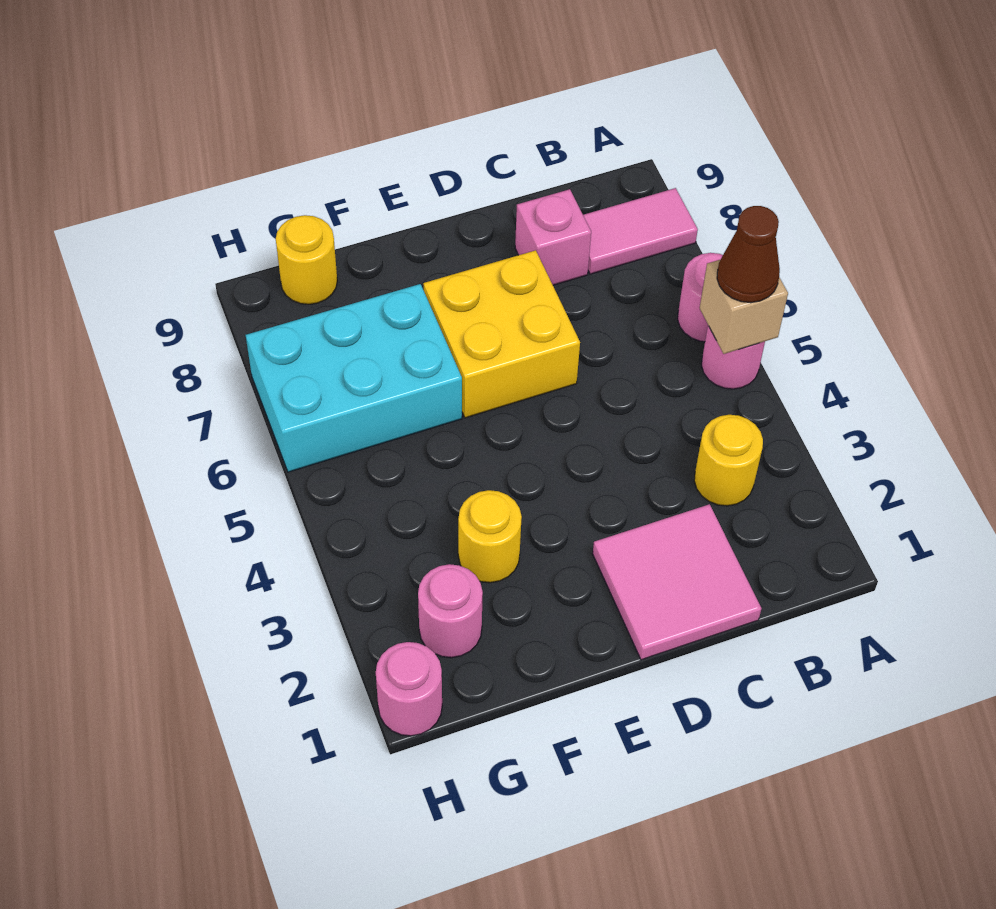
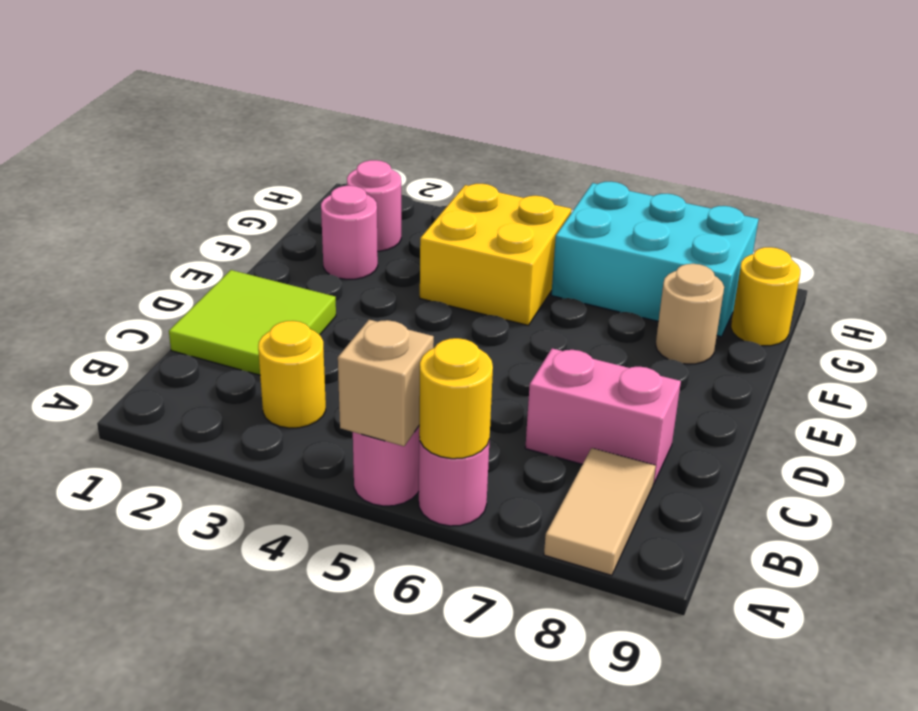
brown cone A5 level 3 -> none
pink tile A8:B8 level 1 -> tan tile A8:B8 level 1
pink tile C1:D2 level 1 -> lime tile C1:D2 level 1
pink brick C8 level 1 -> pink brick C7:C8 level 1
yellow brick D6:E7 level 1 -> yellow brick F4:G5 level 1
yellow round brick F3 level 1 -> yellow round brick A6 level 2
cyan brick F6:H7 level 1 -> cyan brick G6:H8 level 1
none -> tan round brick F8 level 1
pink round brick H1 level 1 -> pink round brick F2 level 1

